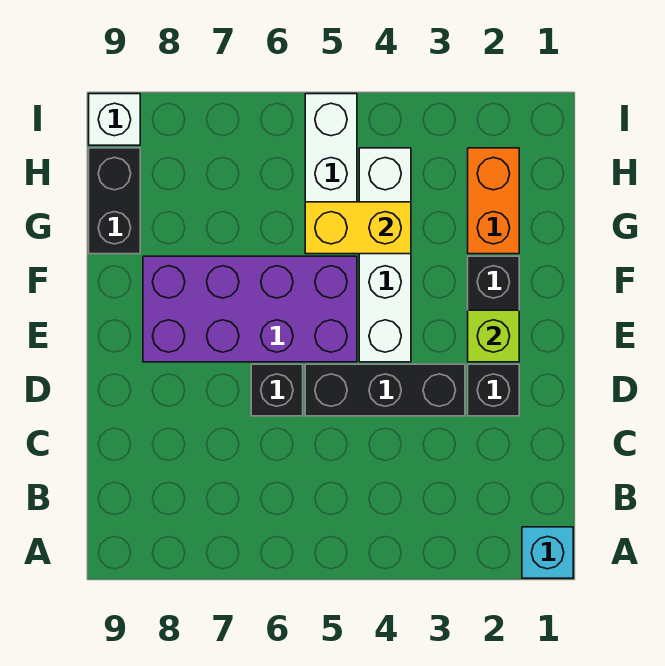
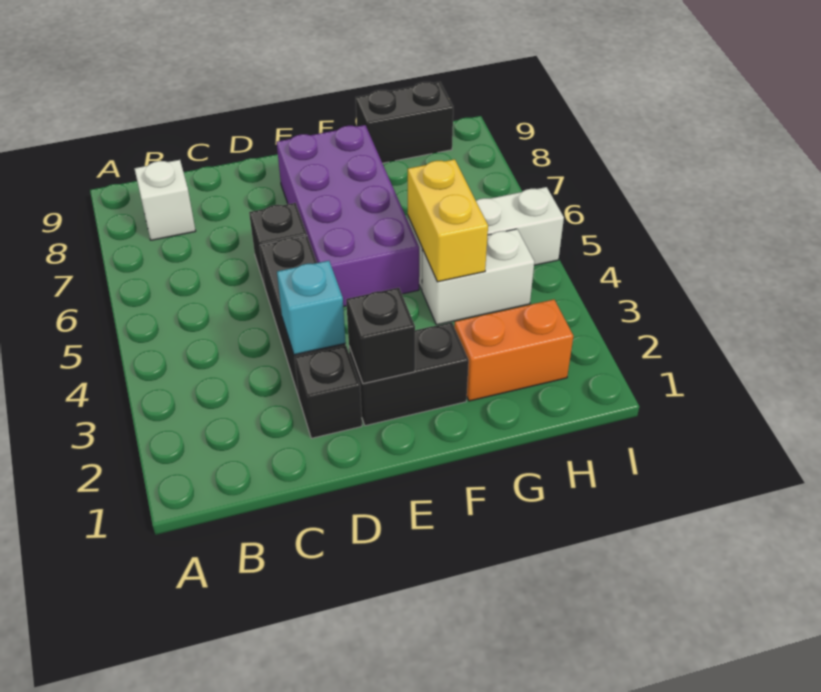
cyan brick A1 level 1 -> cyan brick D3 level 2
lime brick E2 level 2 -> black brick E2 level 2
white brick E4:H4 level 1 -> white brick G4:H4 level 1
white brick I9 level 1 -> white brick B8 level 1

